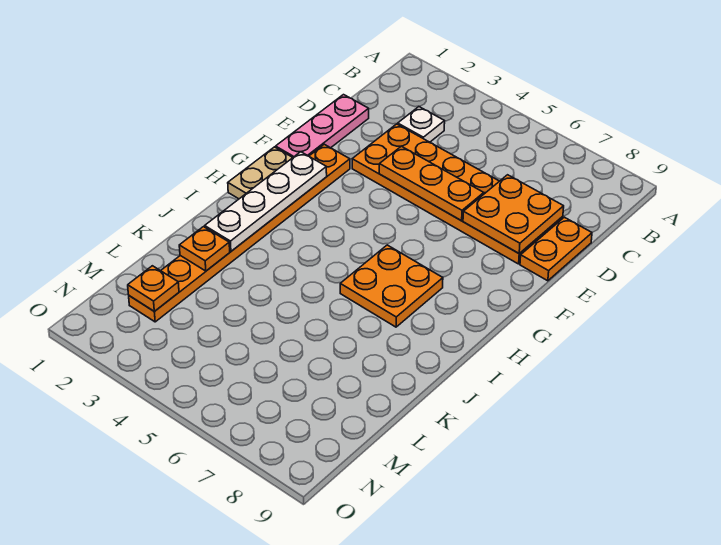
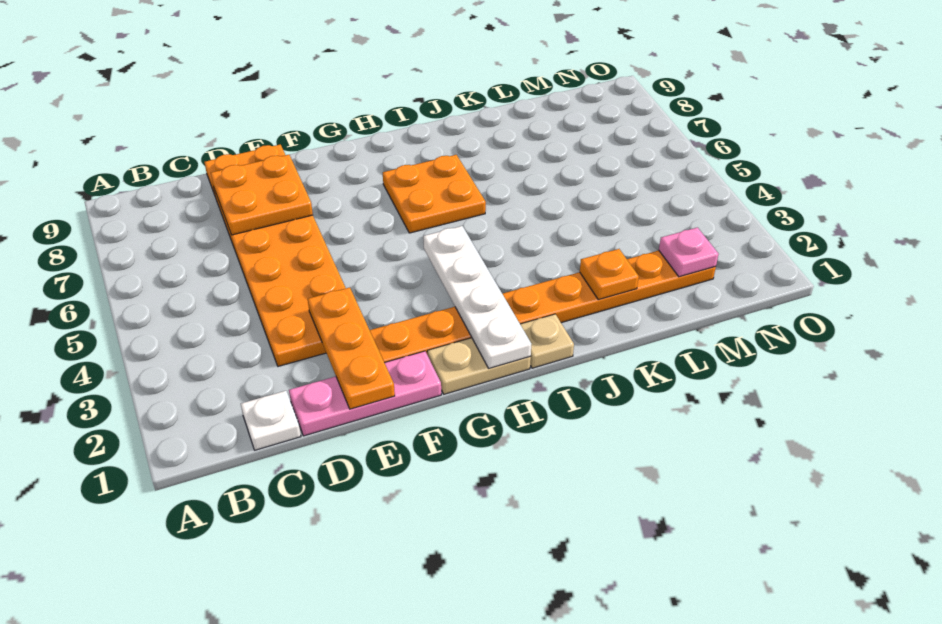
white plate C3 level 1 -> white plate C1 level 1
orange plate E4:E6 level 2 -> orange plate E1:E3 level 2
white plate G2:J2 level 2 -> white plate H1:H4 level 2
none -> tan plate I1 level 1
orange plate M2 level 2 -> pink plate M2 level 2

